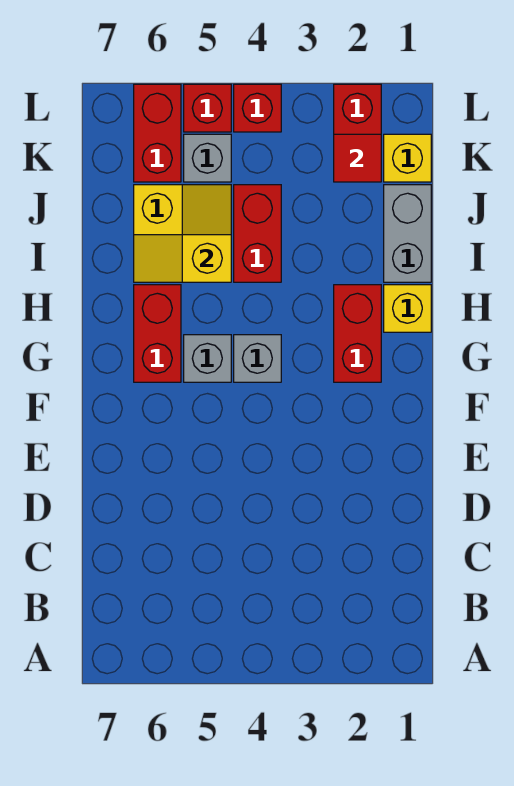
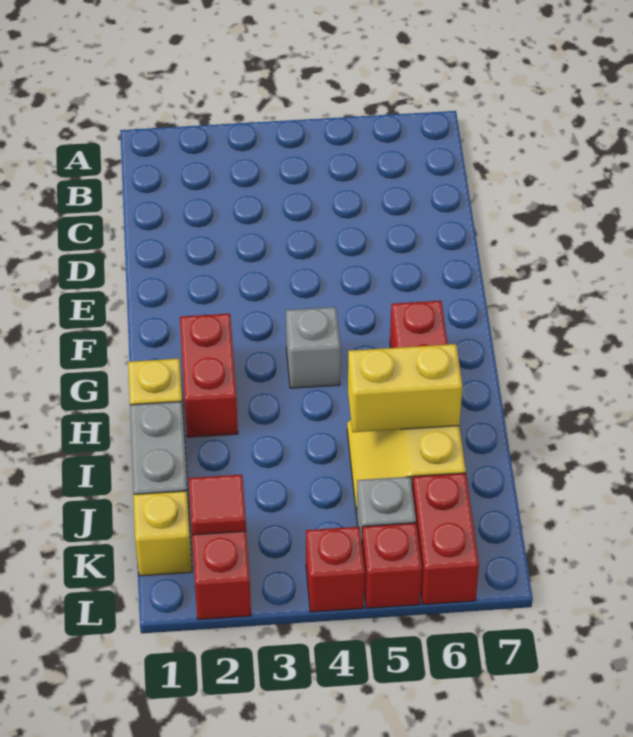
grey brick G5 level 1 -> none
red brick I4:J4 level 1 -> none
yellow slope I5:I6 level 2 top 5 -> yellow brick I5:I6 level 2

